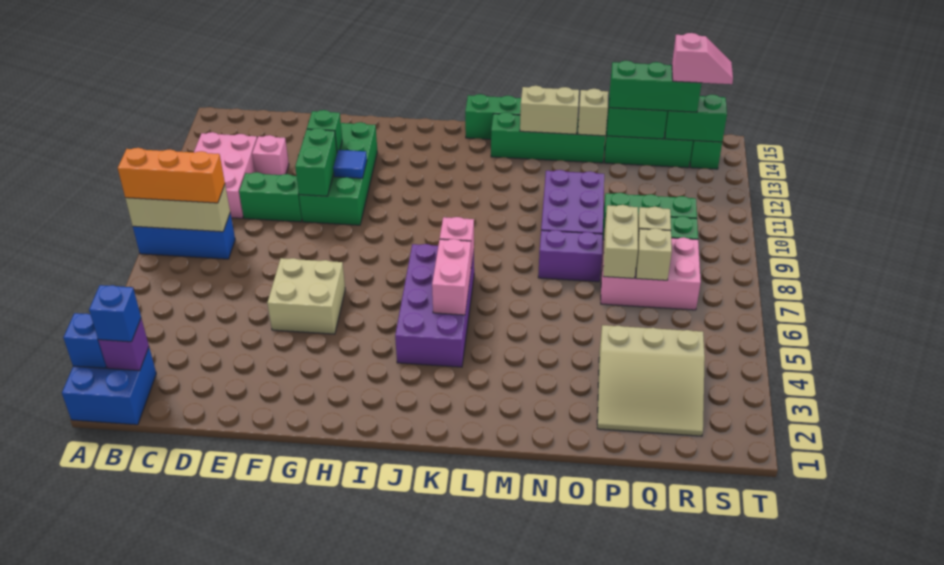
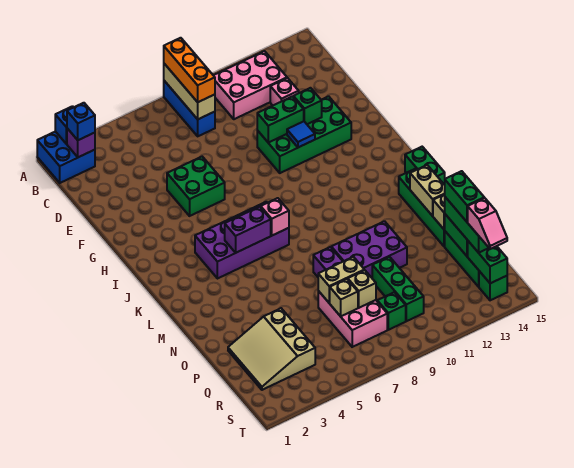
green brick D10:E10 level 1 -> green brick P14:Q14 level 4
tan brick F5:G6 level 1 -> green brick F5:G6 level 1
pink brick K5:K6 level 2 -> purple brick K5:K6 level 2

